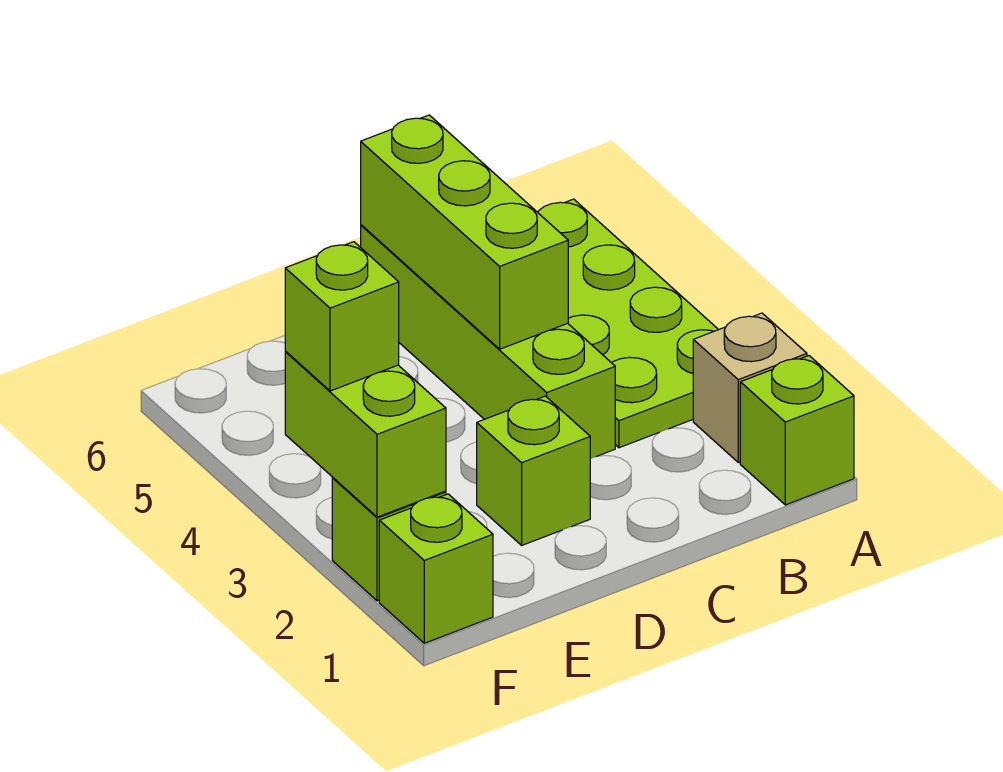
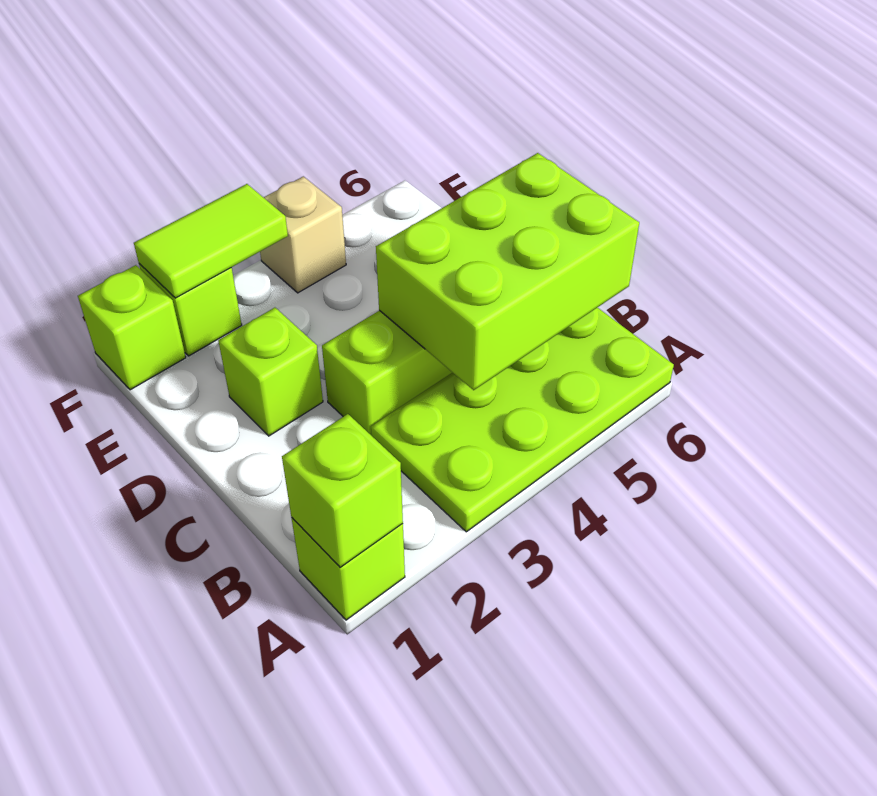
tan brick A2 level 1 -> tan brick F4 level 1
lime brick C4:C6 level 2 -> lime brick B4:C6 level 2
lime brick F2:F3 level 2 -> lime tile F2:F3 level 2
lime brick F3 level 3 -> lime brick A1 level 2

